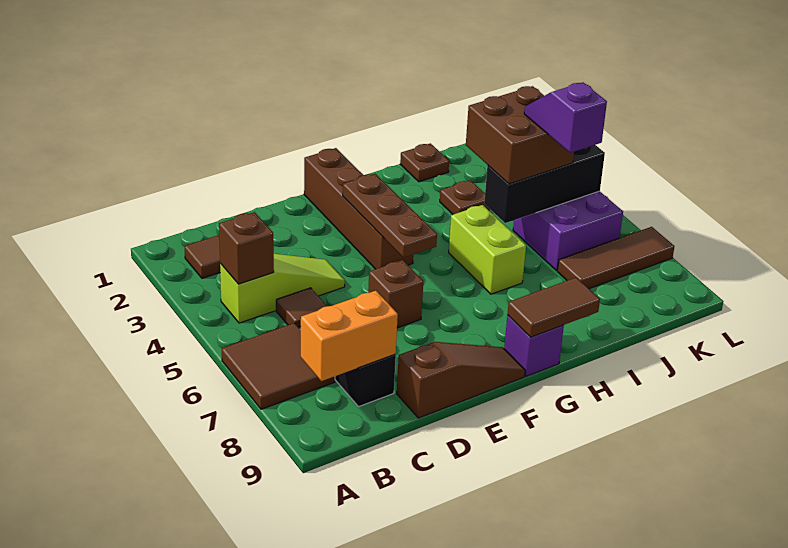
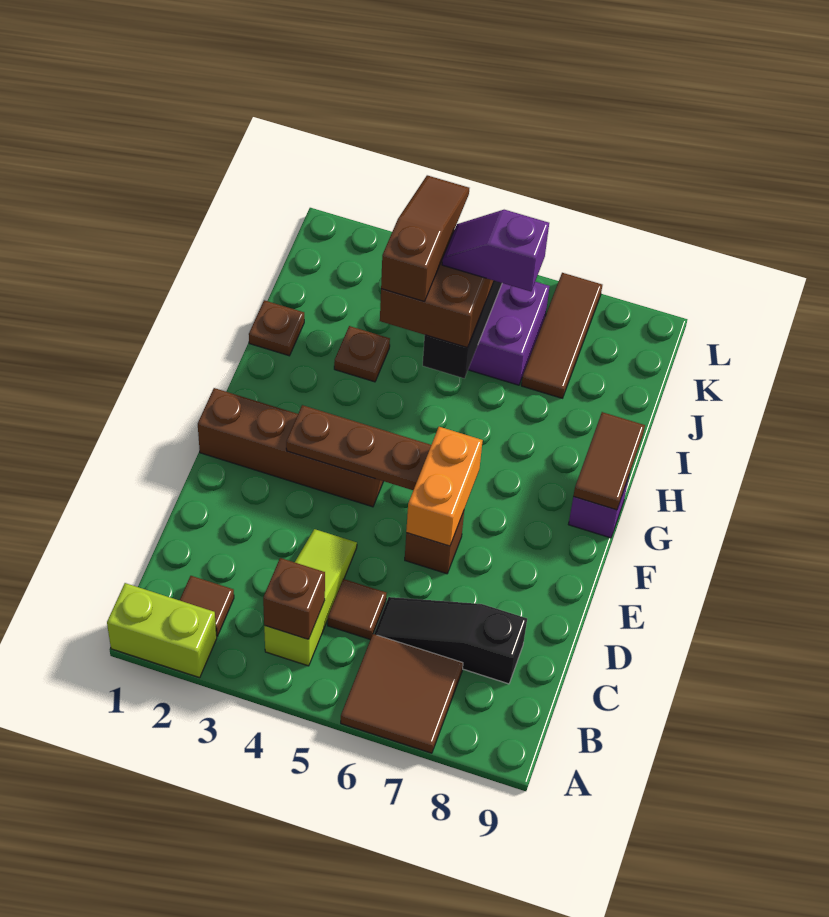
orange brick B8:C8 level 2 -> orange brick E6:F6 level 2
brown slope D9:F9 level 1 top D -> brown slope I4:K4 level 4 top I
lime brick H5:H6 level 1 -> lime brick A1:A2 level 1

